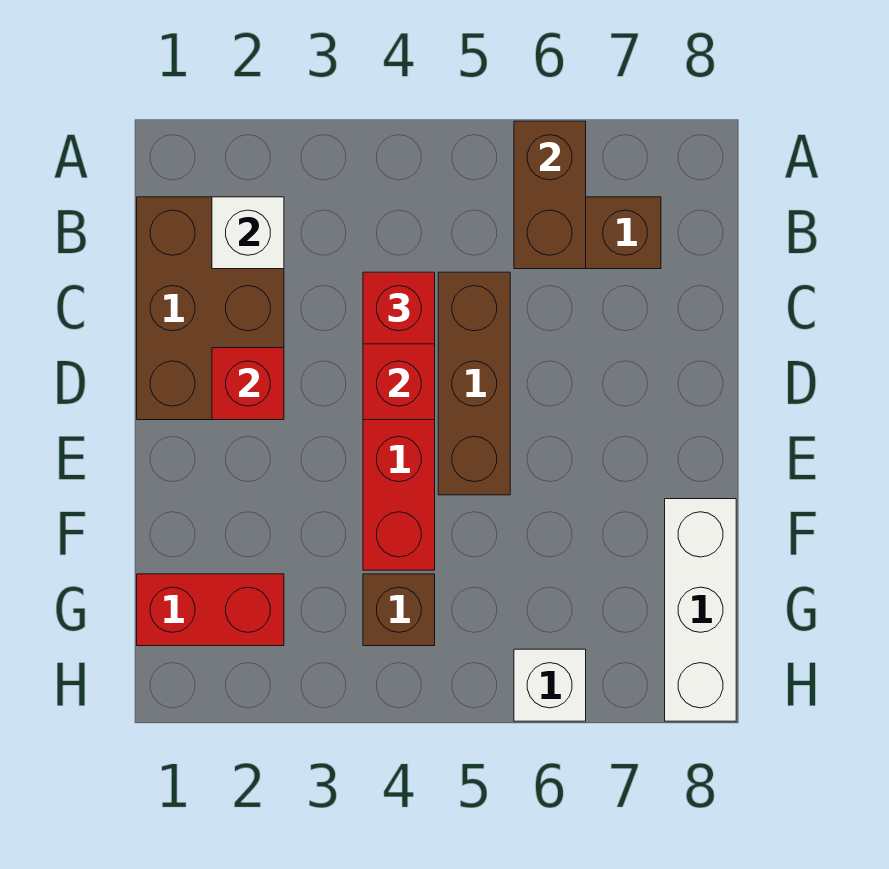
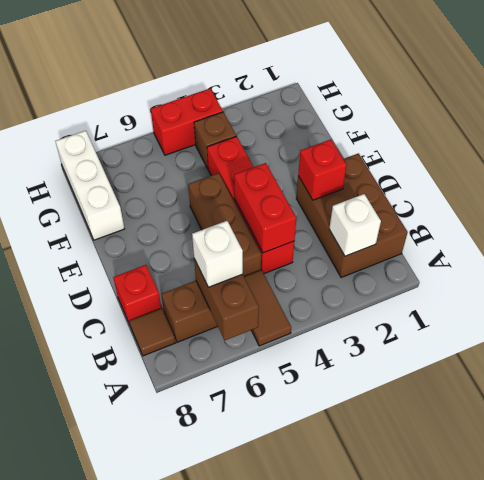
none -> brown tile A5:B5 level 1
none -> brown tile B8 level 1
red brick C4 level 3 -> red brick C8 level 1
red brick G1:G2 level 1 -> red brick H4:H5 level 1
white brick H6 level 1 -> white brick B6 level 3

